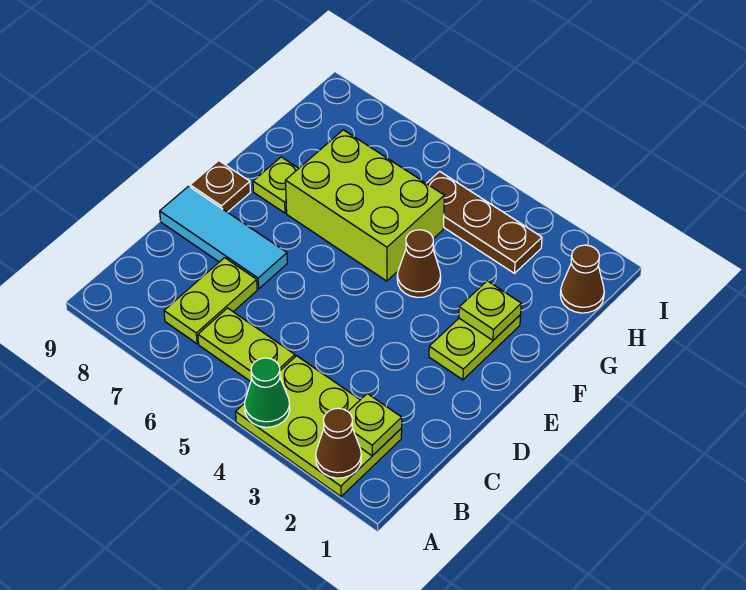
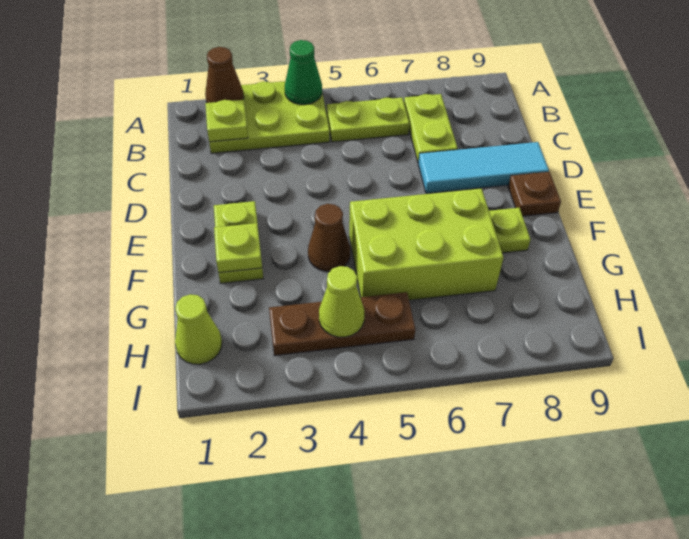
brown cone H1 level 1 -> lime cone H1 level 1
none -> lime cone H4 level 2

